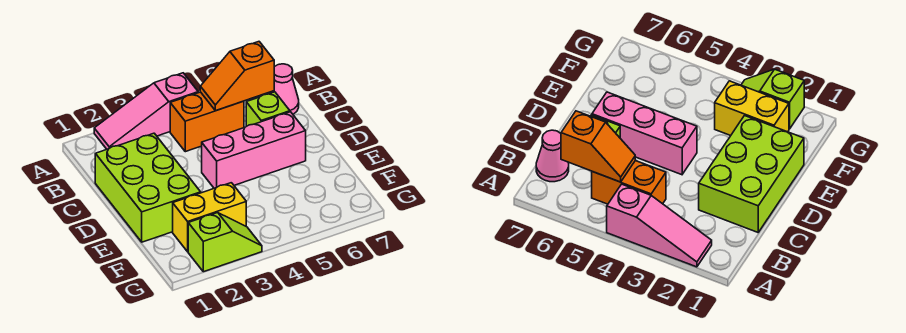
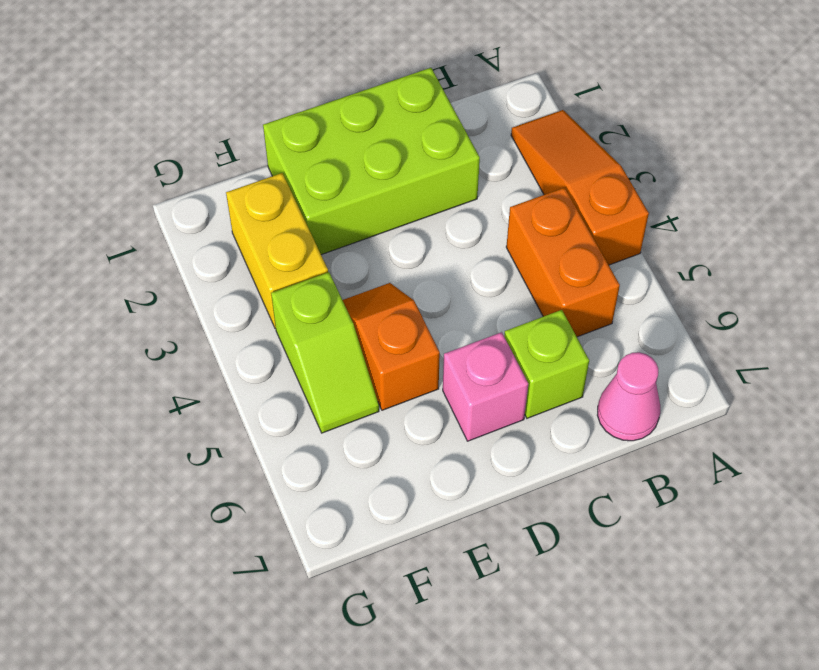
pink slope A2:A4 level 1 top 4 -> orange slope A2:A4 level 1 top 4
orange slope B5:B6 level 2 top 6 -> orange slope E4:E5 level 1 top 5
pink brick D4:D6 level 1 -> pink brick D6 level 1
lime slope G2:G3 level 1 top 2 -> lime slope F4:F5 level 1 top 4

